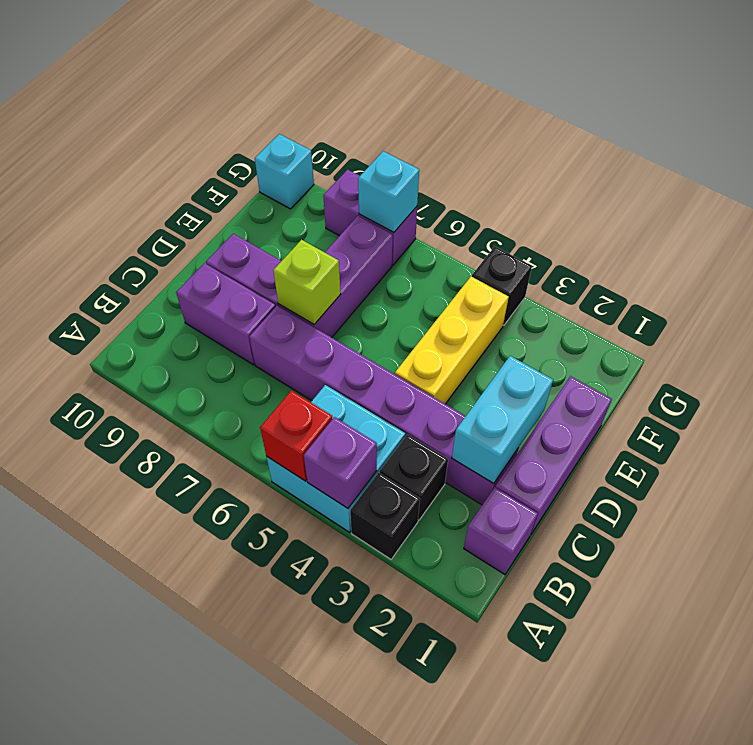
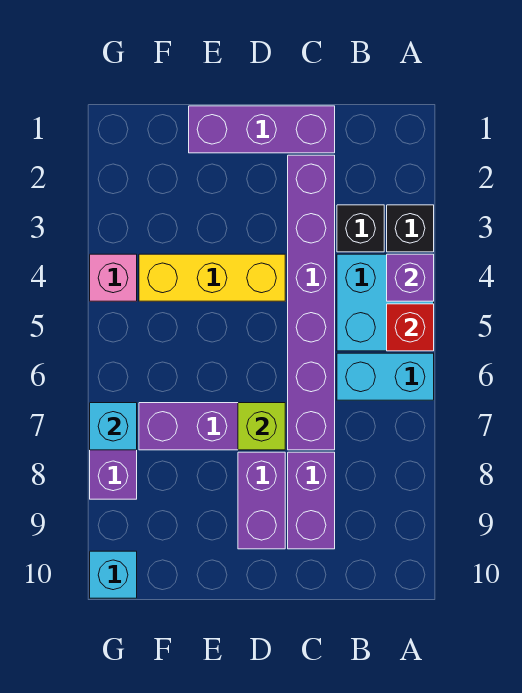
purple brick B1 level 1 -> none
cyan brick C2:D2 level 2 -> cyan brick A6:B6 level 1
black brick G4 level 1 -> pink brick G4 level 1

